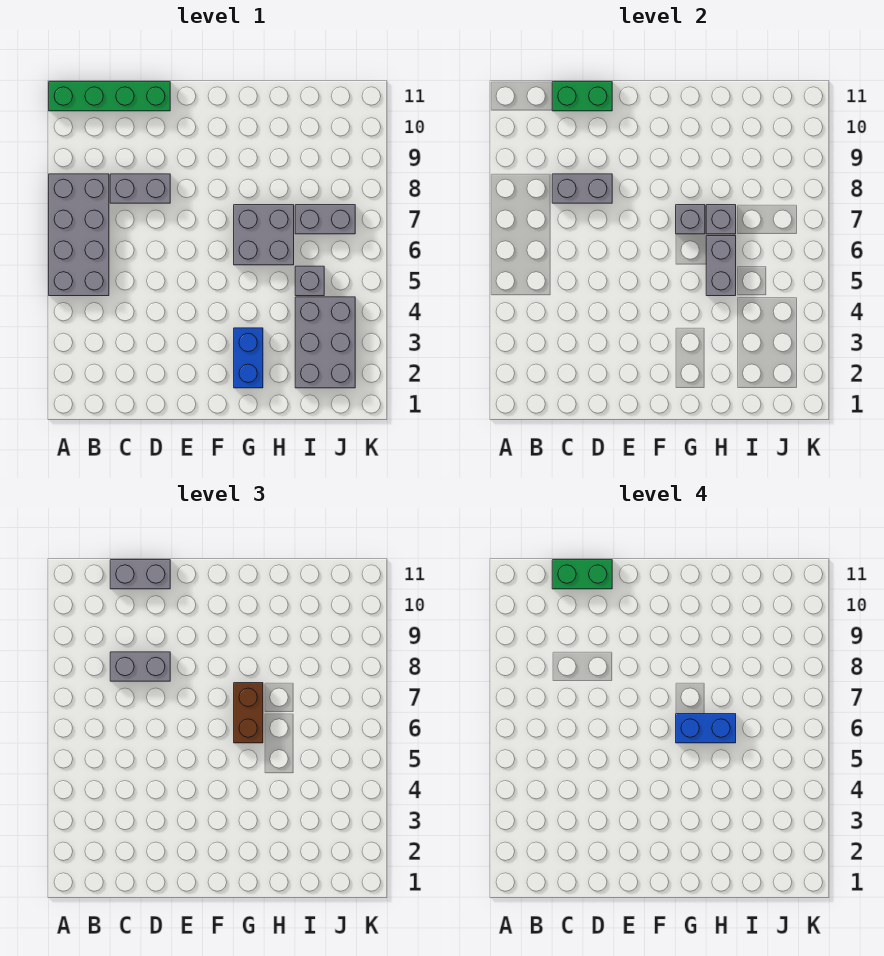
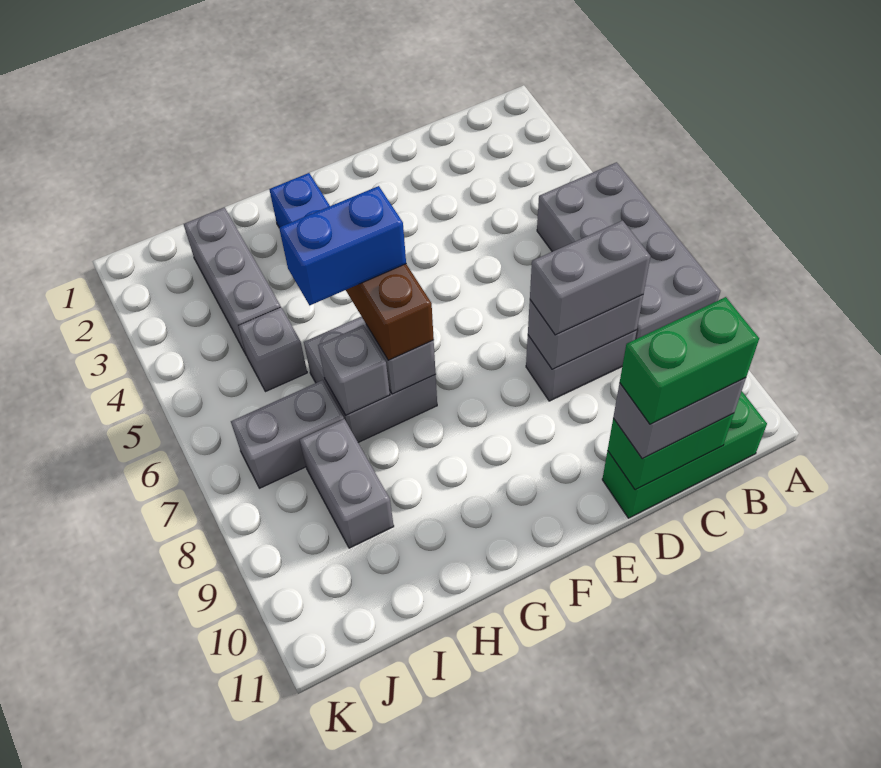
green brick A11:D11 level 1 -> green brick B11:D11 level 1
grey brick H5:H6 level 2 -> grey brick I8:I9 level 1
grey brick I2:J4 level 1 -> grey brick I2:I4 level 1

